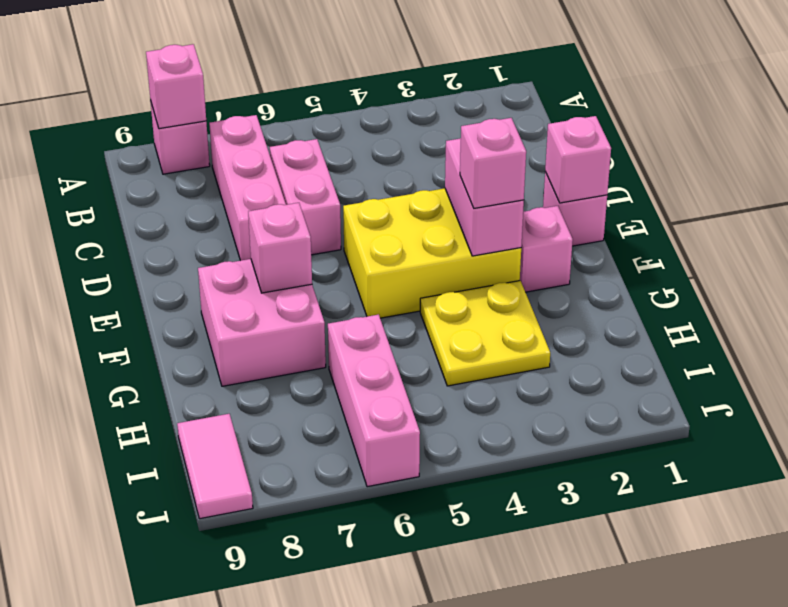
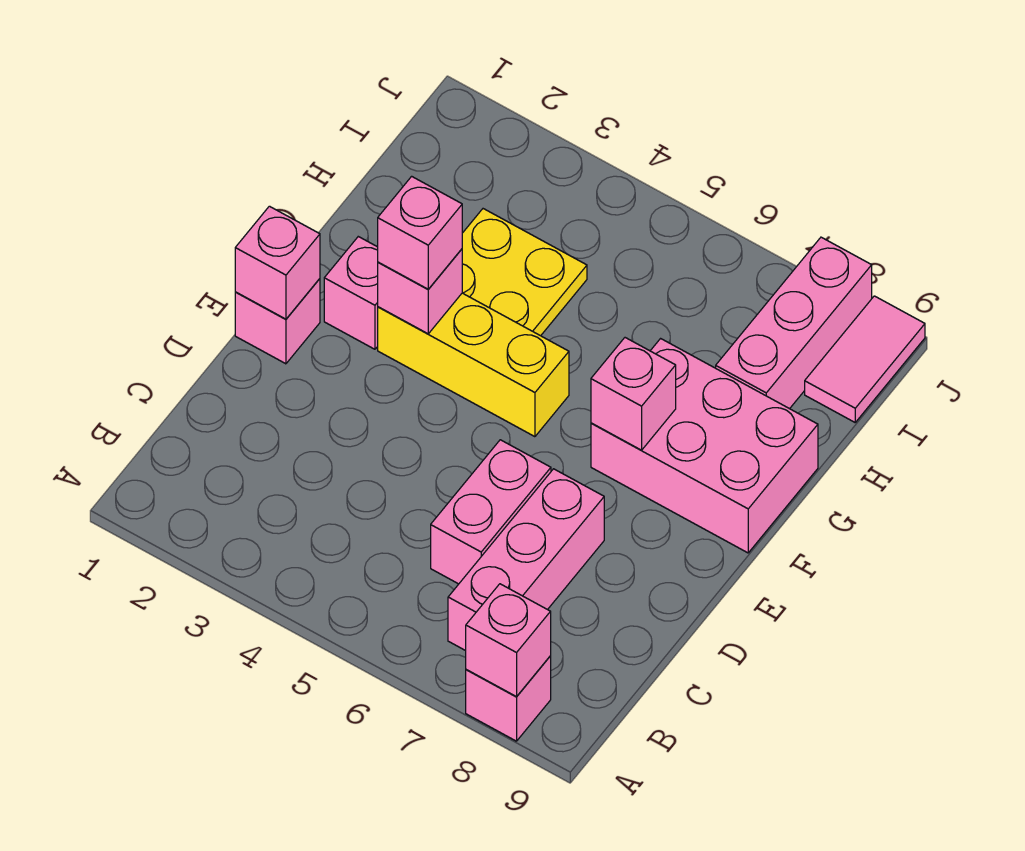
yellow brick E3:F5 level 1 -> yellow brick F3:F5 level 1
pink brick E3:F3 level 2 -> pink brick F3 level 2
pink brick F7:G8 level 1 -> pink brick F7:G9 level 1
pink brick H6:J6 level 1 -> pink brick H8:J8 level 1

